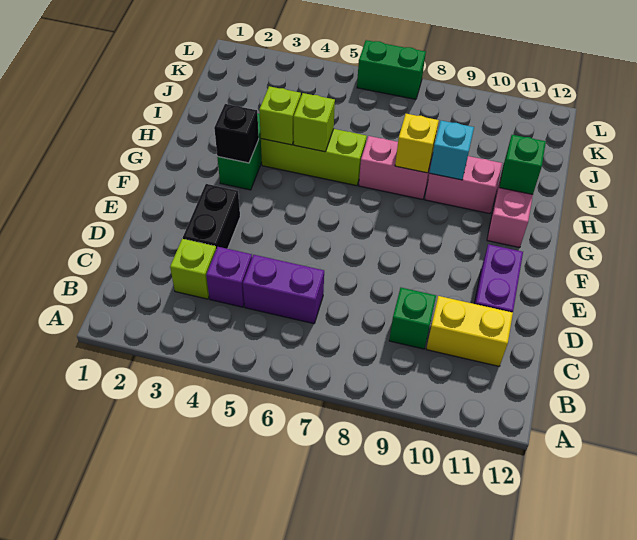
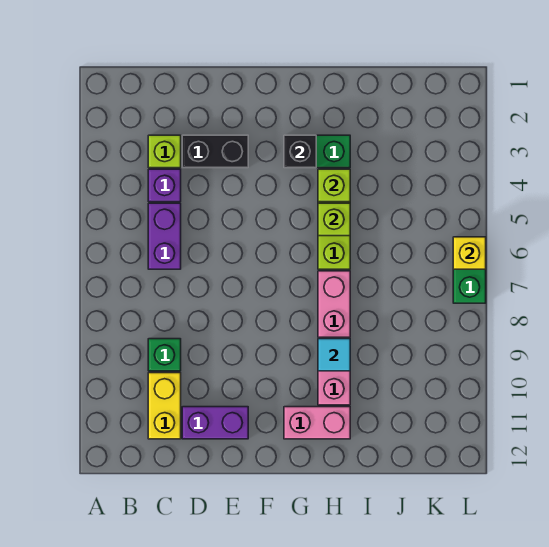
yellow brick H8 level 2 -> yellow brick L6 level 2
cyan brick H9 level 2 -> cyan tile H9 level 2
green brick H11 level 2 -> none

